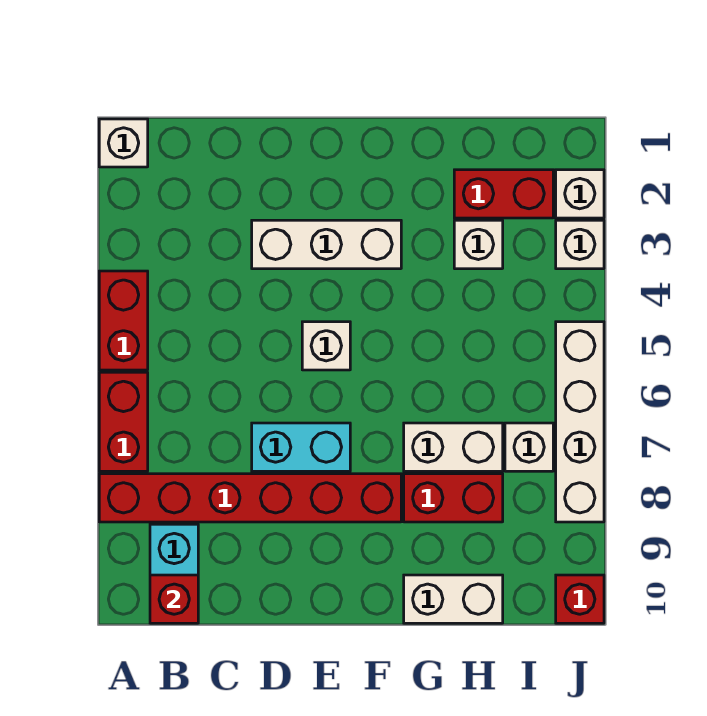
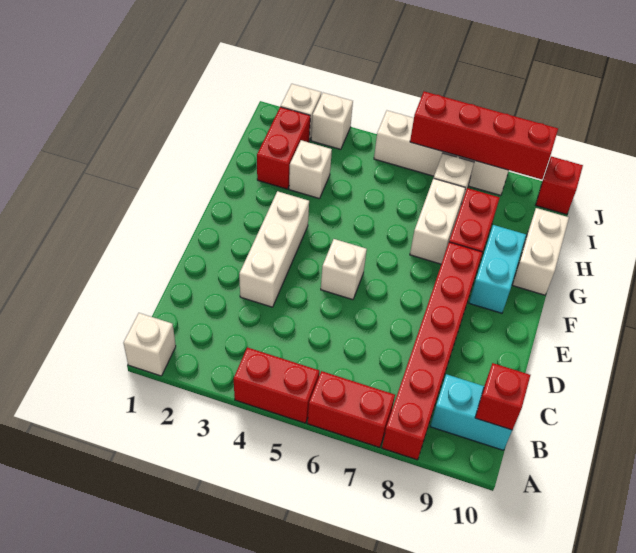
cyan brick D7:E7 level 1 -> cyan brick F9:G9 level 1
none -> red brick J6:J9 level 2

